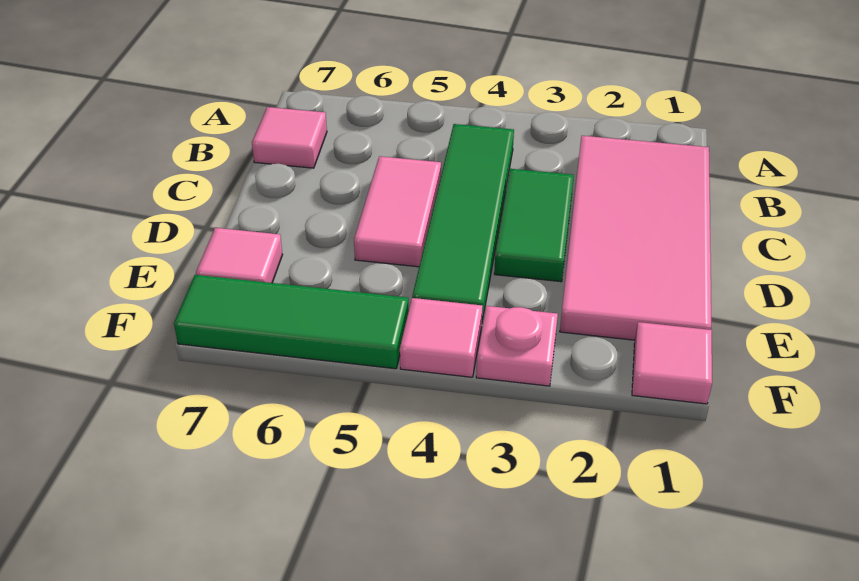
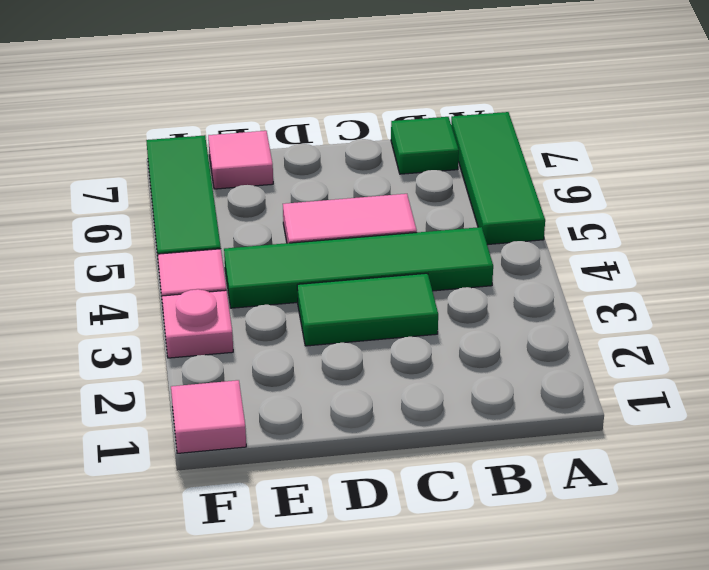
none -> green tile A5:A7 level 1
pink tile B1:E2 level 1 -> none
pink tile B7 level 1 -> green tile B7 level 1

